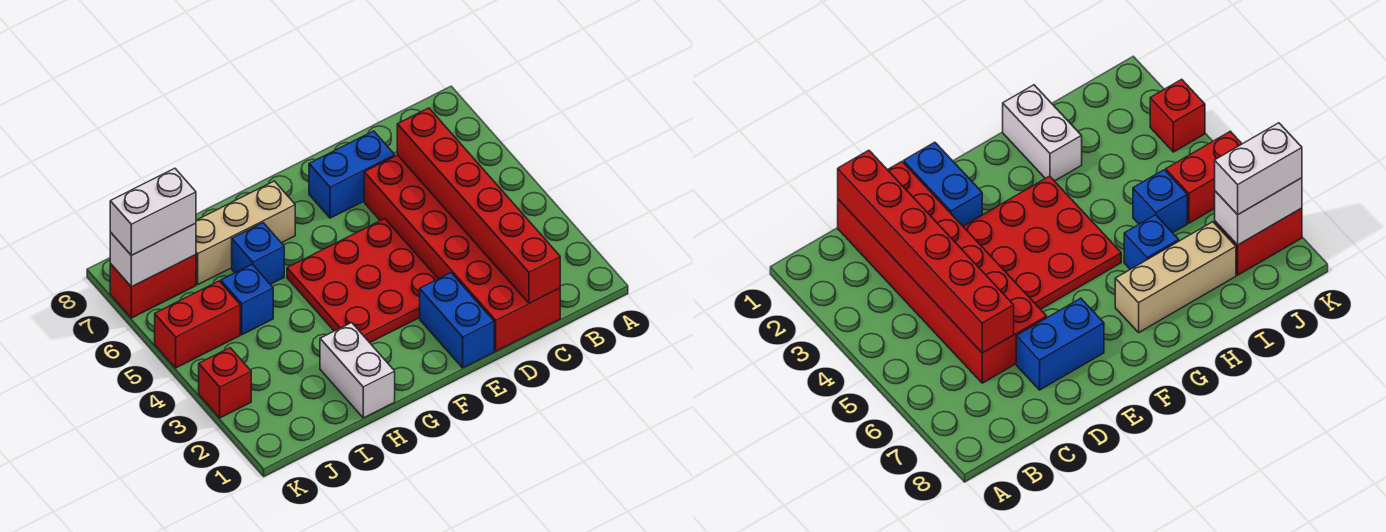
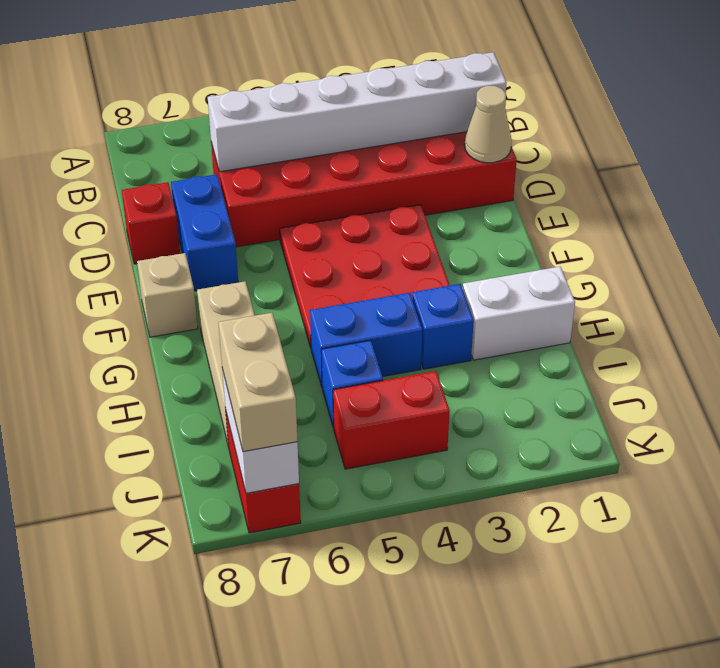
red brick C1:C6 level 2 -> white brick C1:C6 level 2
none -> tan cone D1 level 2
blue brick E1:E2 level 1 -> blue brick H4:H5 level 1
none -> tan brick F8 level 1
blue brick H6 level 1 -> blue brick H3 level 1
red brick J5:K5 level 1 -> red brick J4:J5 level 1
white brick J7:K7 level 3 -> tan brick J7:K7 level 3
red brick K3 level 1 -> red brick D8 level 1

